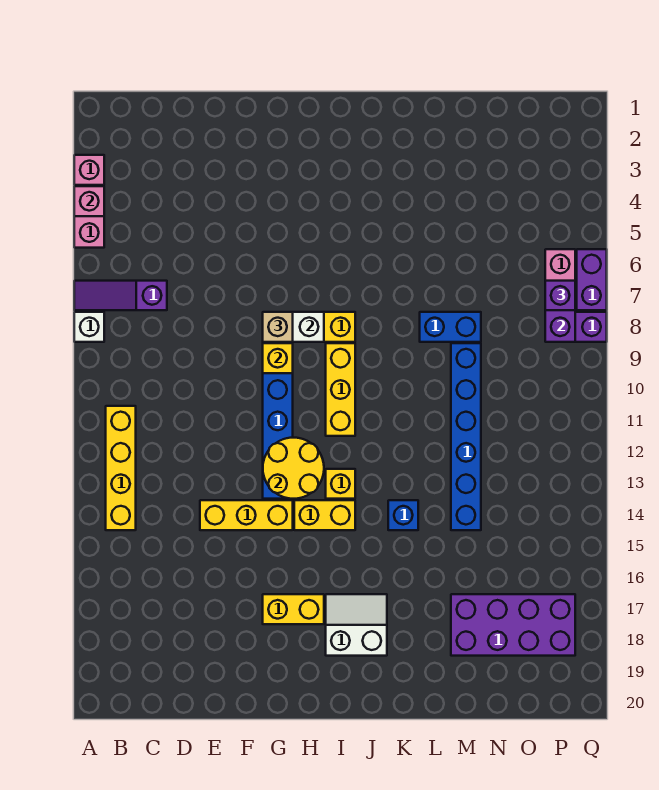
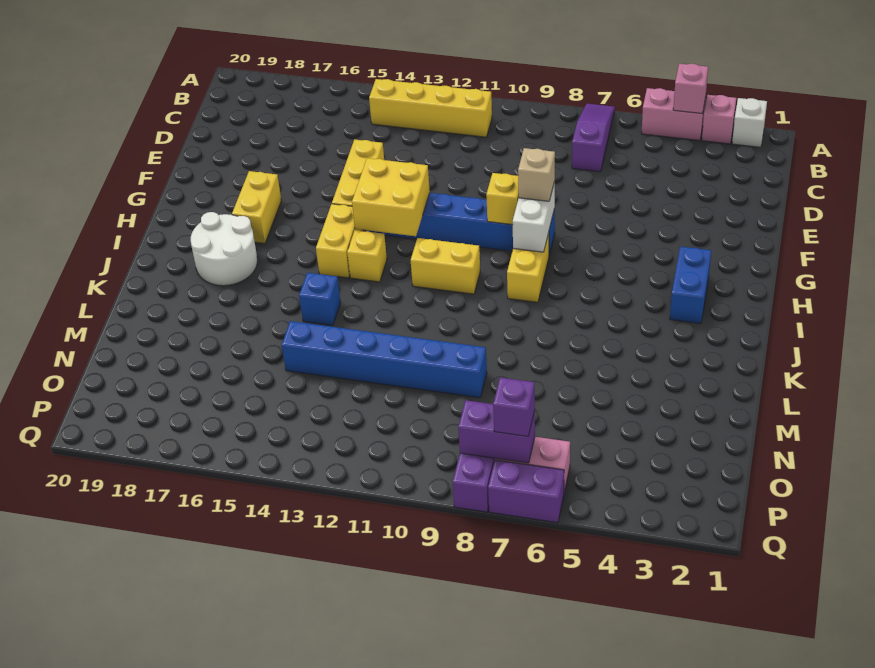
white brick A8 level 1 -> white brick A2 level 1
yellow round brick G12:H13 level 2 -> yellow brick G12:H13 level 2
yellow brick I9:I11 level 1 -> yellow brick I10:I11 level 1
white slope I17:J18 level 1 top 18 -> white round brick I17:J18 level 1
blue brick L8:M8 level 1 -> blue brick H3:I3 level 1
purple brick M17:P18 level 1 -> none

